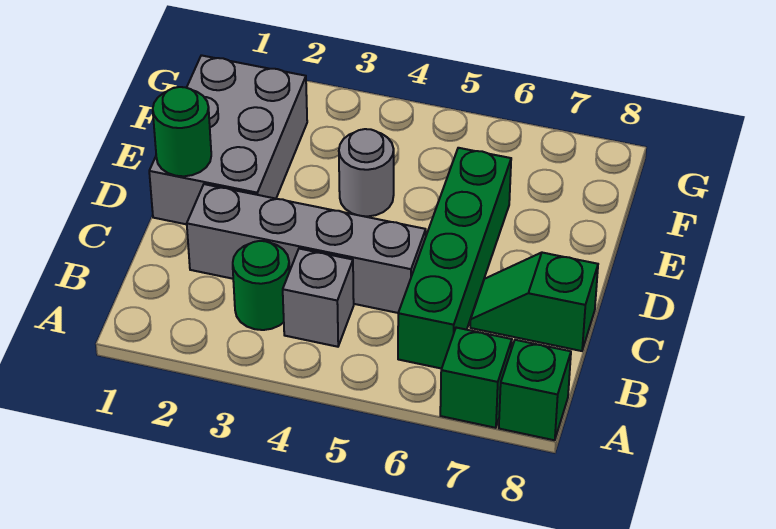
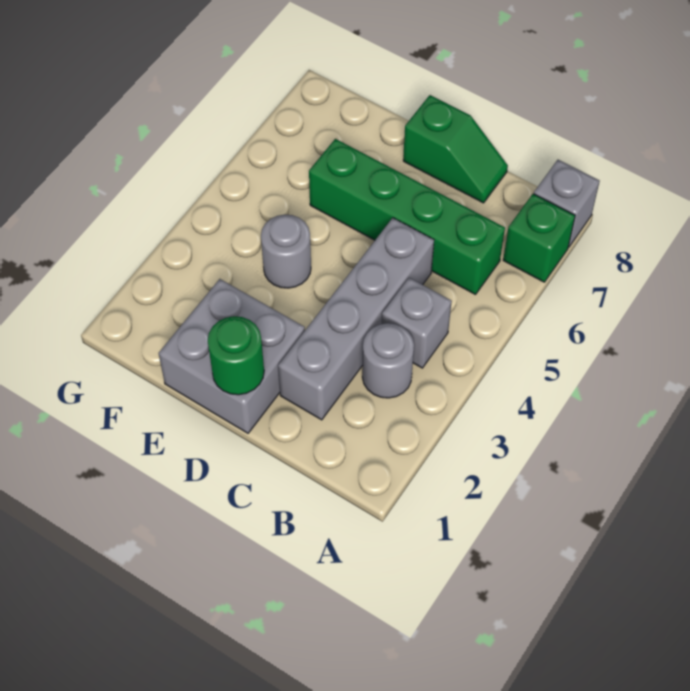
green brick A8 level 1 -> grey brick A8 level 1
green round brick B3 level 1 -> grey round brick B3 level 1
green slope C7:C8 level 1 top 8 -> green slope C8:D8 level 1 top D
grey brick D1:F2 level 1 -> grey brick D1:E2 level 1

